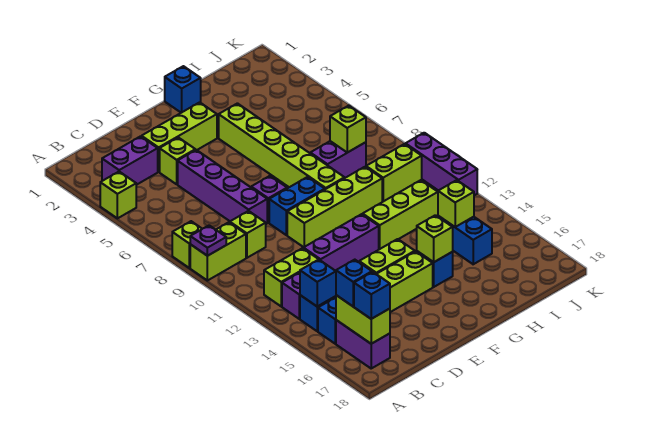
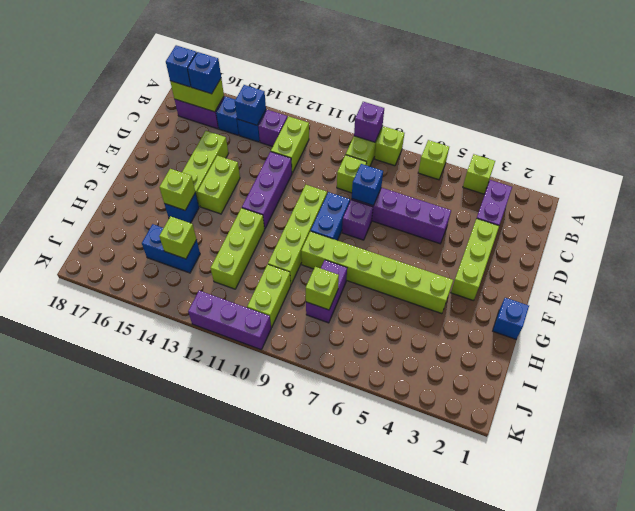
purple plate A9 level 2 -> purple brick A9 level 2
lime brick D4 level 1 -> lime brick A6 level 1
none -> blue brick D8 level 2

